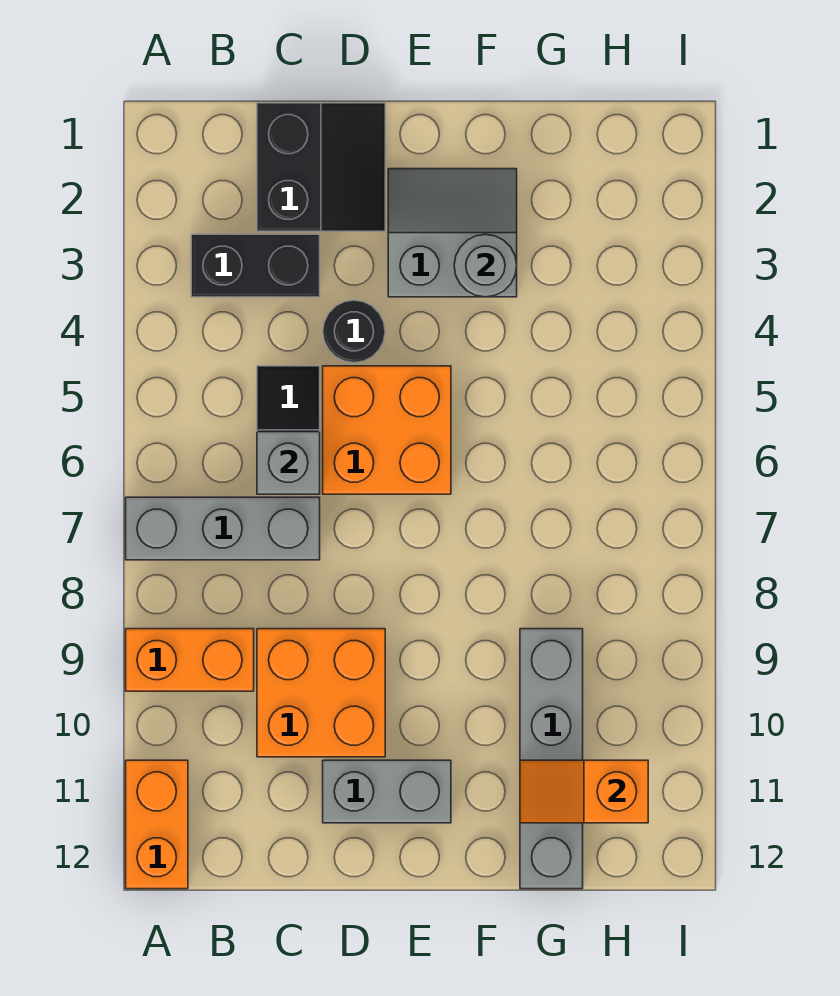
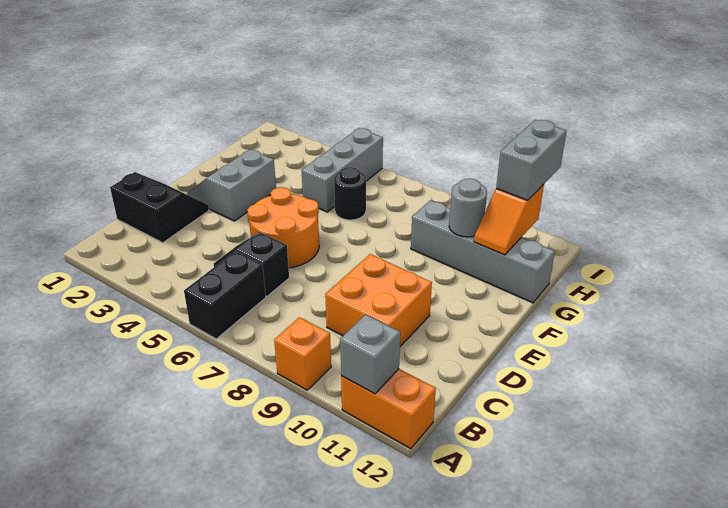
grey brick A7:C7 level 1 -> grey brick G5:I5 level 1
orange brick A9:B9 level 1 -> orange brick A9 level 1
black brick B3:C3 level 1 -> black brick A6:B6 level 1
grey brick C6 level 2 -> grey brick A11 level 2
black round brick D4 level 1 -> black round brick G6 level 1
orange brick D5:E6 level 1 -> orange round brick D5:E6 level 1
grey brick D11:E11 level 1 -> grey brick H11:I11 level 3
grey round brick F3 level 2 -> grey round brick G10 level 2

